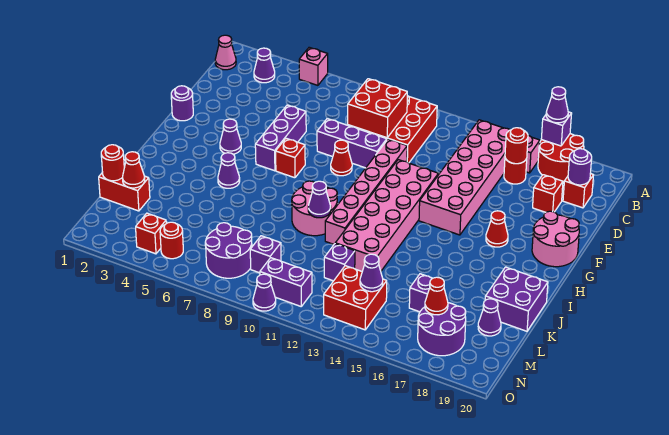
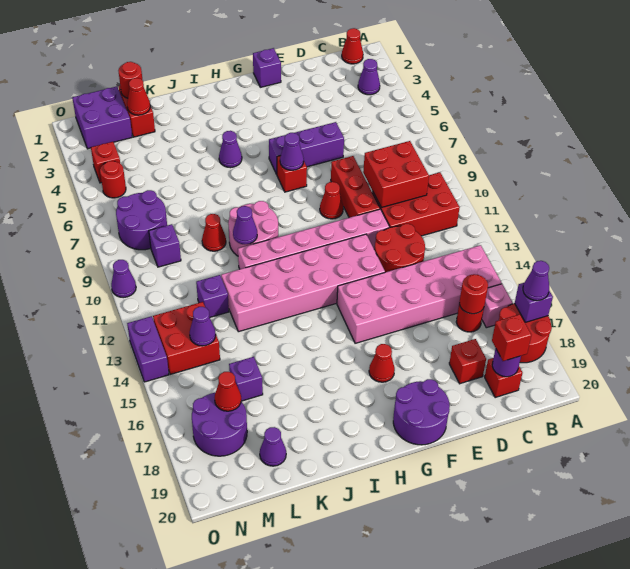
pink brick A5 level 1 -> none
pink cone B1 level 1 -> red cone B1 level 1
none -> red brick C19 level 3
none -> red round brick D12:E13 level 1
purple brick E8:E10 level 1 -> red brick E8:E10 level 1
purple round brick F1 level 1 -> purple brick F1 level 1
pink round brick F19:G20 level 1 -> purple round brick F19:G20 level 1
purple cone G4 level 1 -> purple cone G7 level 2
purple brick J19:K20 level 1 -> purple brick M1:N2 level 1
none -> red cone K9 level 1
purple brick N10:N11 level 1 -> purple brick O13:O14 level 1

